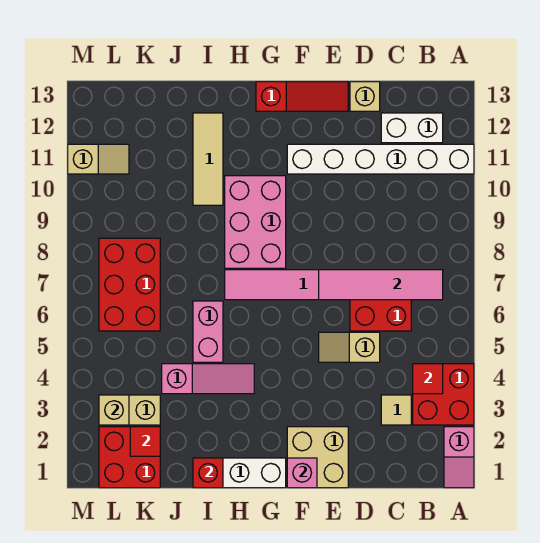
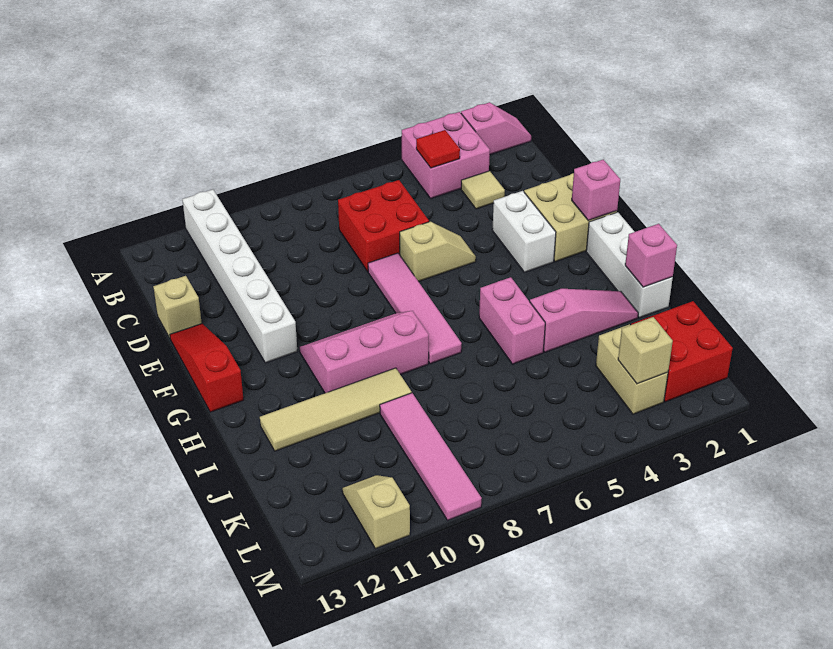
red brick A3:B4 level 1 -> pink brick A3:B4 level 1
pink tile B7:E7 level 2 -> pink tile J9:M9 level 1
white brick B12:C12 level 1 -> white brick E3:F3 level 1
tan slope D5:E5 level 1 top D -> tan slope E5:E6 level 1 top 6
pink brick G8:H10 level 1 -> pink slope G8:H10 level 1 top H
pink slope H4:J4 level 1 top J -> pink slope I2:I4 level 1 top 4
red brick I1 level 2 -> pink brick I1 level 2
pink brick I5:I6 level 1 -> pink brick H5:I5 level 1
tan tile I10:I12 level 1 -> tan tile I9:I12 level 1
red tile K2 level 2 -> none
red brick K6:L8 level 1 -> none

